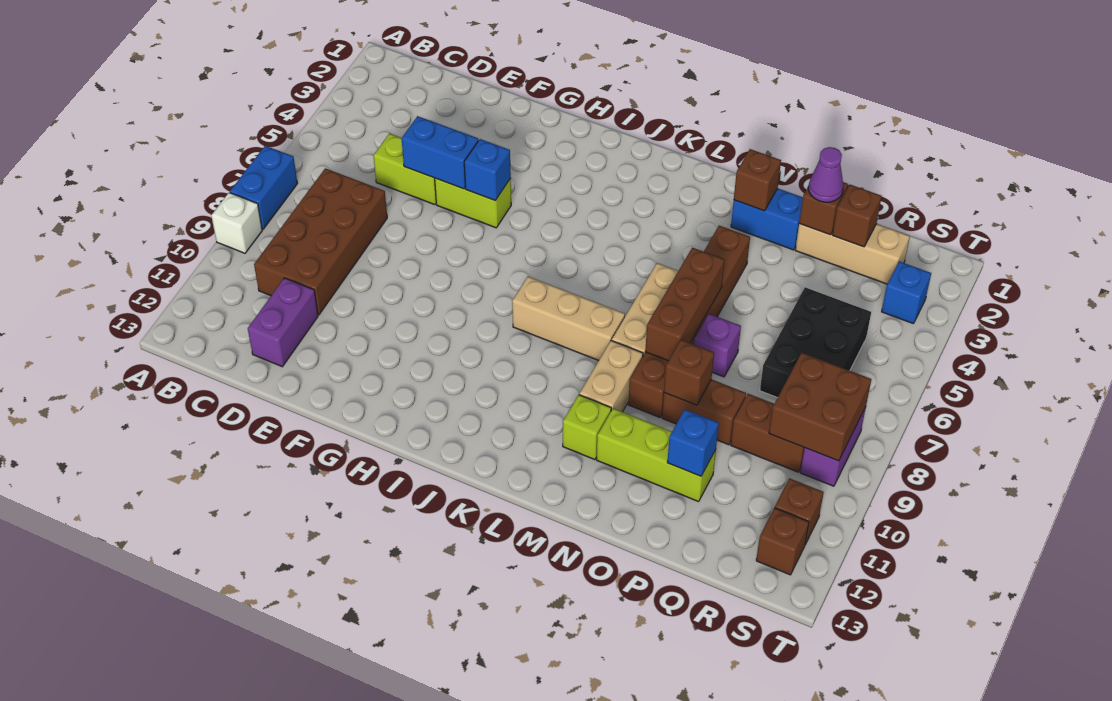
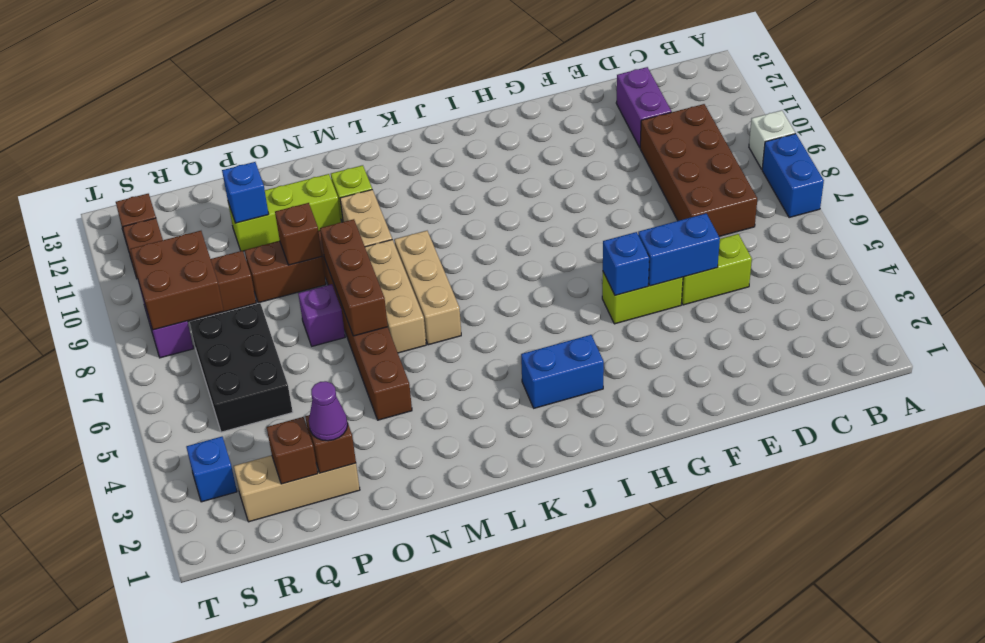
tan brick J8:L8 level 1 -> tan brick L6:L8 level 1
blue brick N2:O2 level 1 -> blue brick I3:J3 level 1
brown brick N2 level 2 -> none

